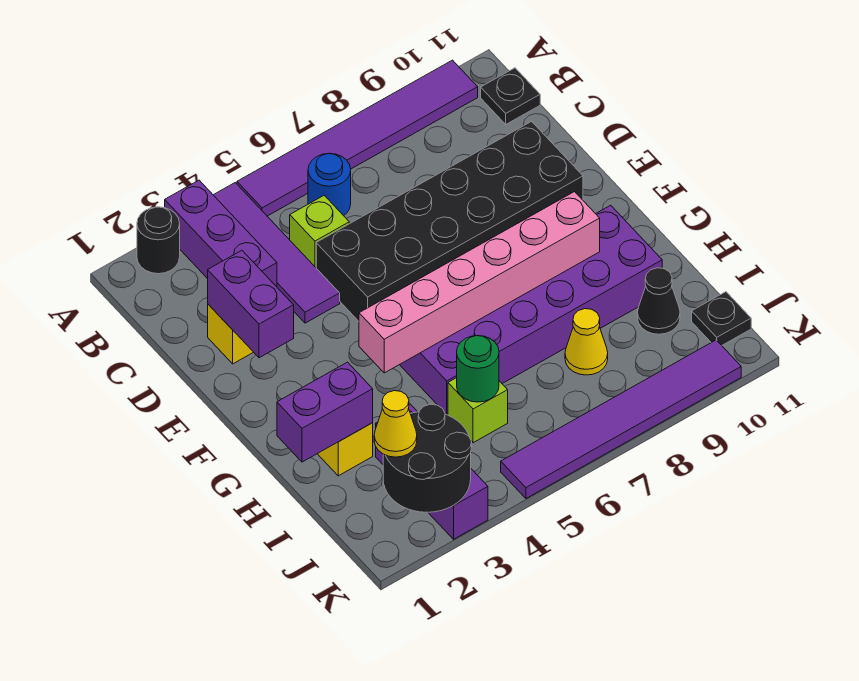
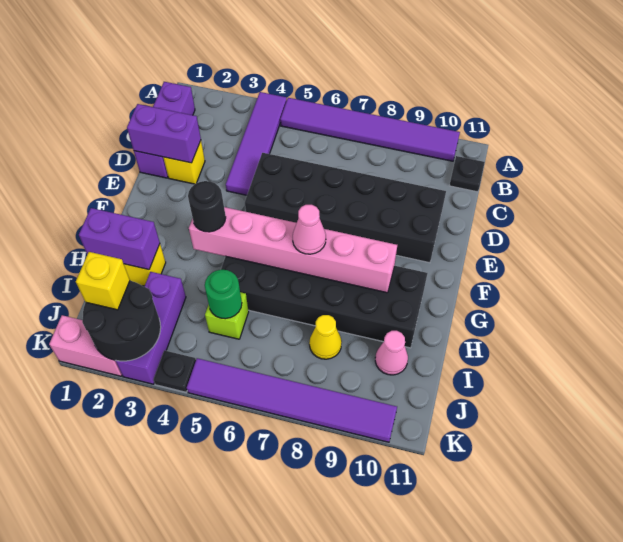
black round brick A2 level 1 -> black round brick G4 level 3
purple brick A3:C3 level 1 -> purple brick B1:D1 level 1
blue round brick B6 level 1 -> none
lime brick C5 level 1 -> none
purple brick D2:E2 level 2 -> purple brick D1:D2 level 2
purple brick G5:H10 level 1 -> black brick G5:H10 level 1
none -> pink cone G7 level 3
black cone I10 level 1 -> pink cone I10 level 1
yellow cone J2 level 3 -> yellow brick J2 level 3
black plate J11 level 1 -> black plate K4 level 1
none -> pink brick K1:K2 level 1

